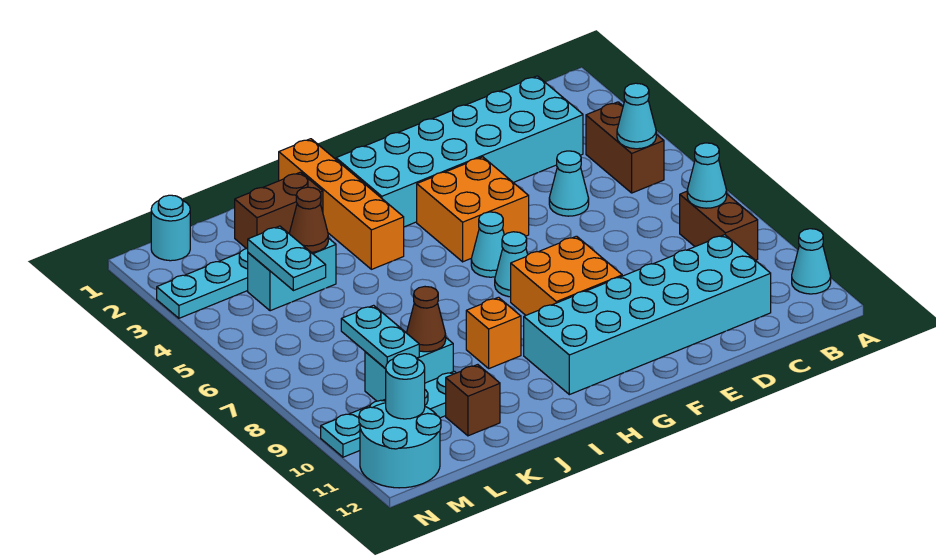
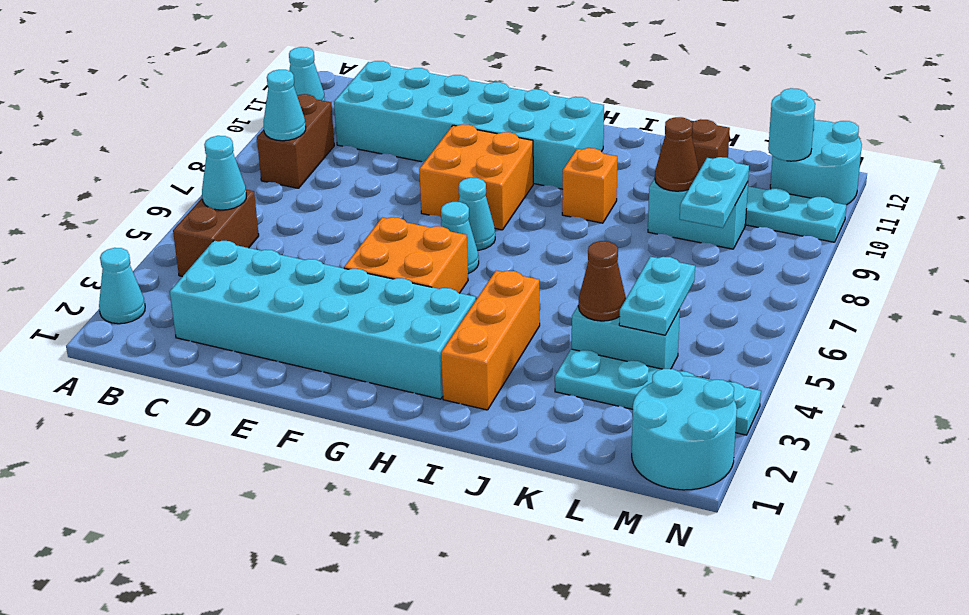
cyan cone D5 level 1 -> cyan cone A2 level 1
orange brick I1:I4 level 1 -> orange brick I2:I4 level 1
brown brick J2:K2 level 1 -> none
cyan round brick M1 level 1 -> cyan round brick M1:N2 level 1

